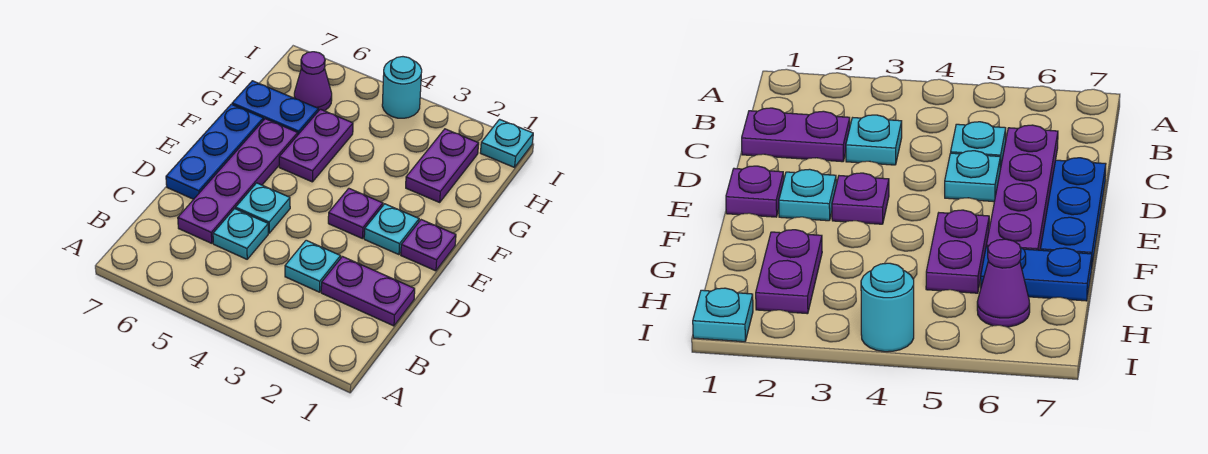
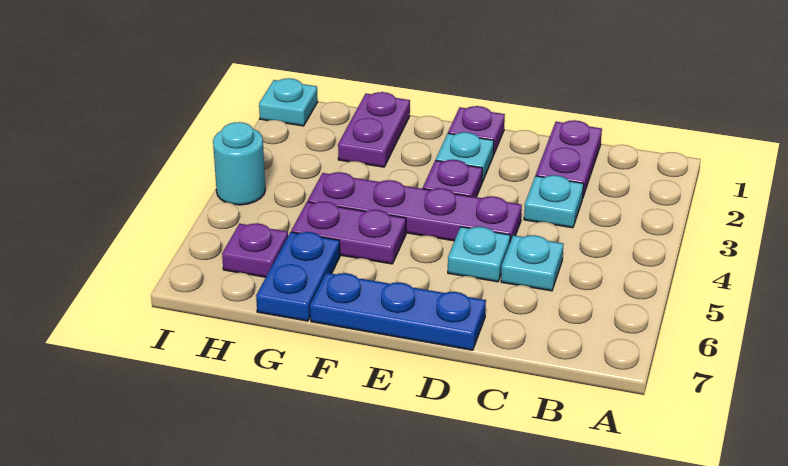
purple plate C6:F6 level 1 -> purple plate D4:G4 level 1
purple plate G2:H2 level 1 -> purple plate G1:G2 level 1
purple cone H6 level 1 -> purple plate H6 level 1

